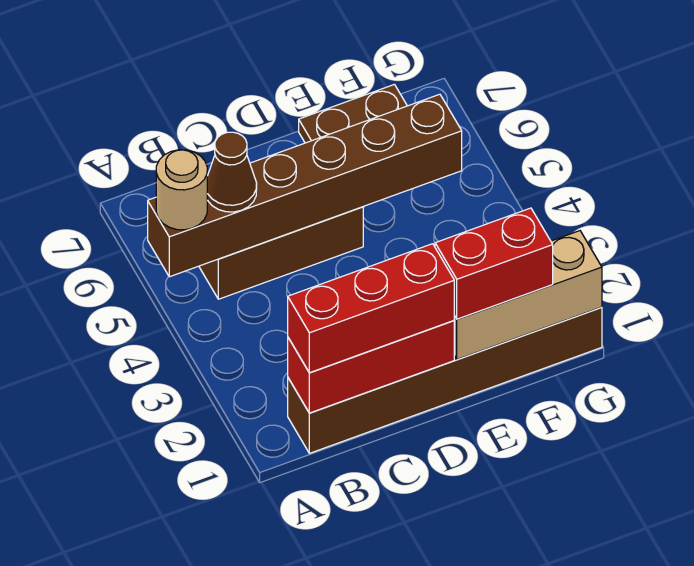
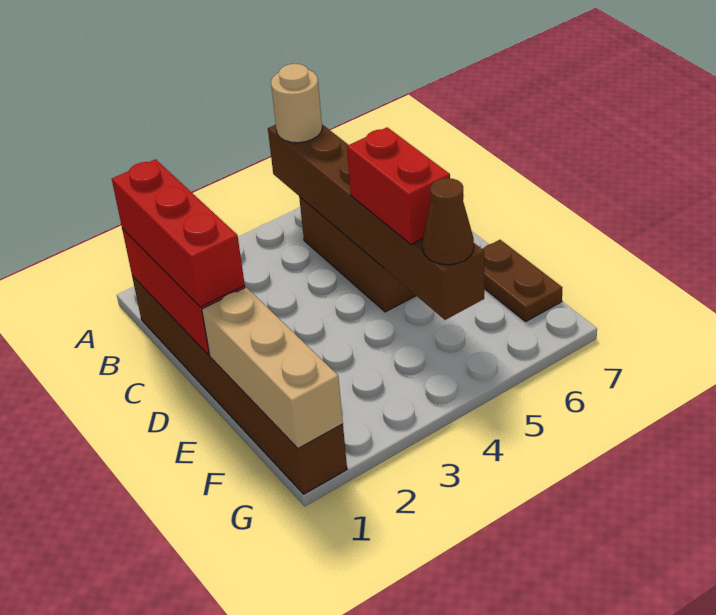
brown cone B5 level 3 -> brown cone F5 level 3
red brick E1:F1 level 3 -> red brick D5:E5 level 3

